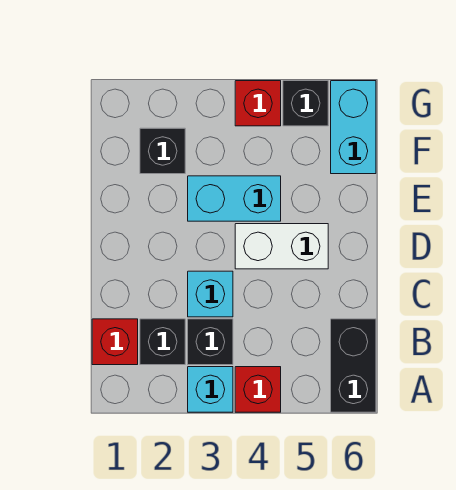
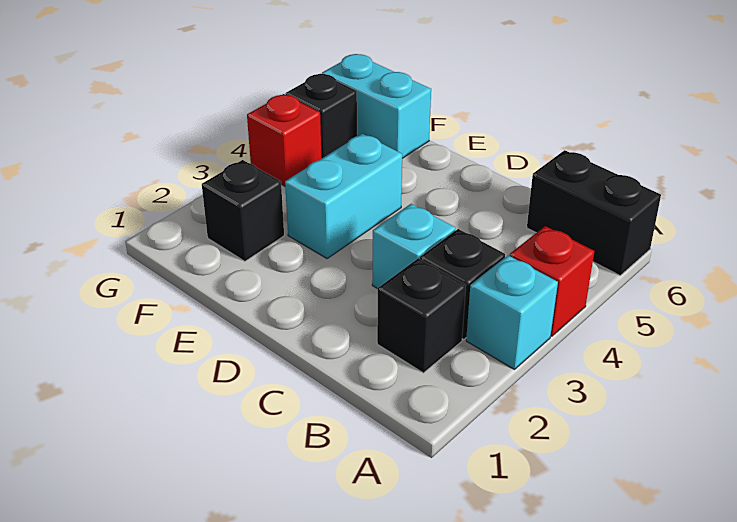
red brick B1 level 1 -> none
white brick D4:D5 level 1 -> none

